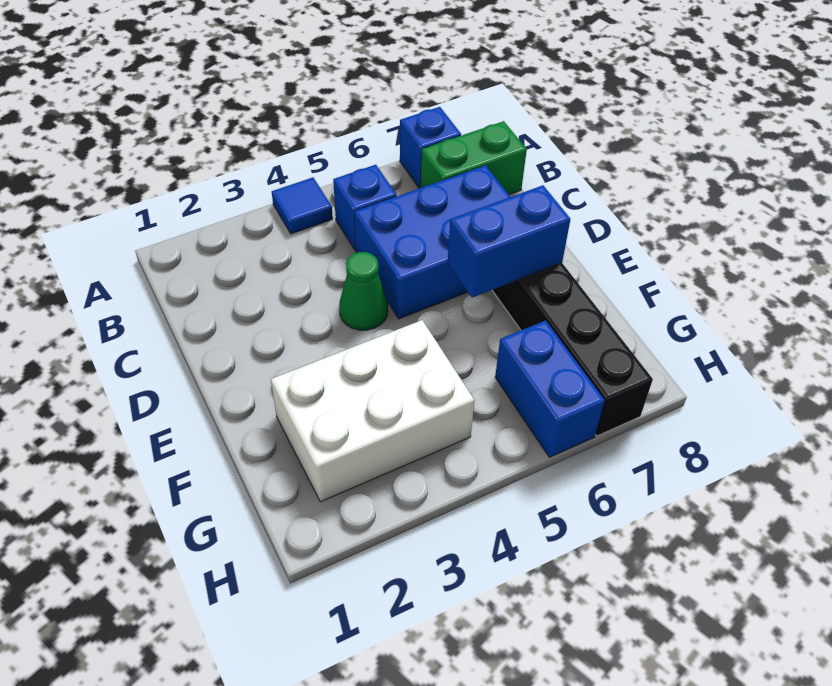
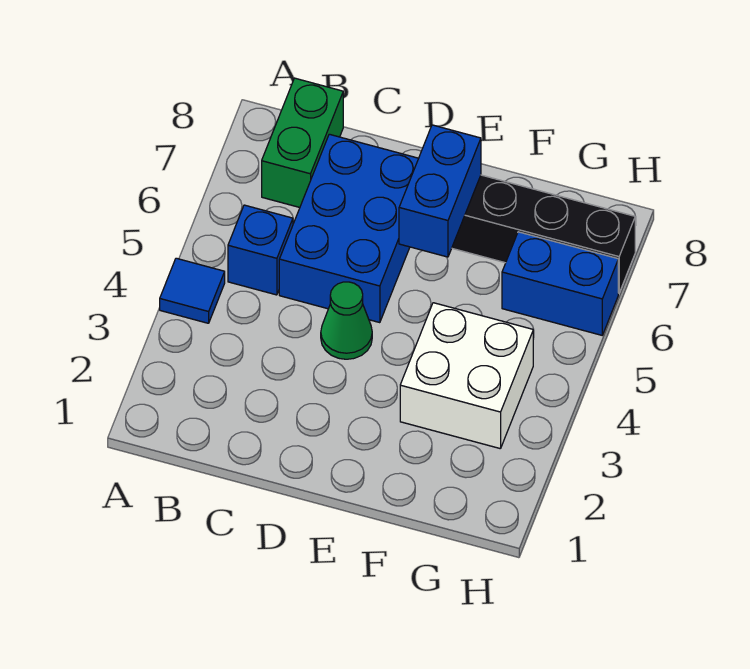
blue brick A7 level 1 -> none
white brick F2:G4 level 1 -> white brick F3:G4 level 1

